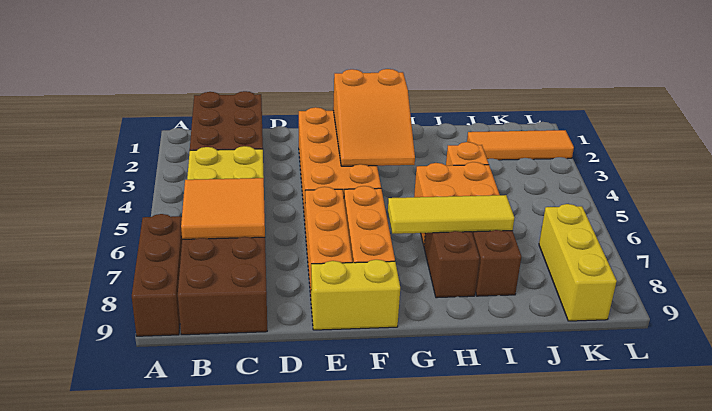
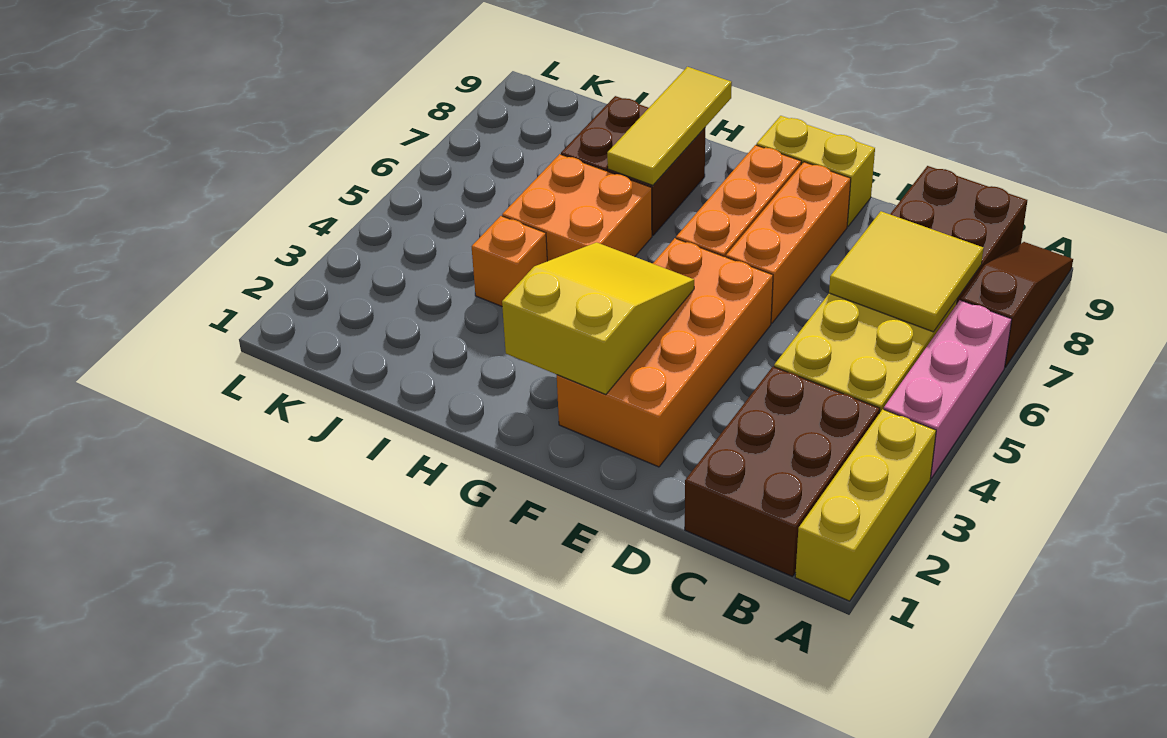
none -> pink brick A4:A6 level 1
brown brick A7:A9 level 1 -> brown slope A7:A9 level 1 top 7
orange tile B6:C7 level 2 -> yellow tile B6:C7 level 2
orange slope F2:G4 level 2 top 2 -> yellow slope F2:G4 level 2 top 2
yellow tile G7:I7 level 2 -> yellow tile H7:H9 level 2
orange tile J2:L2 level 1 -> none
yellow brick K7:K9 level 1 -> yellow brick A1:A3 level 1

